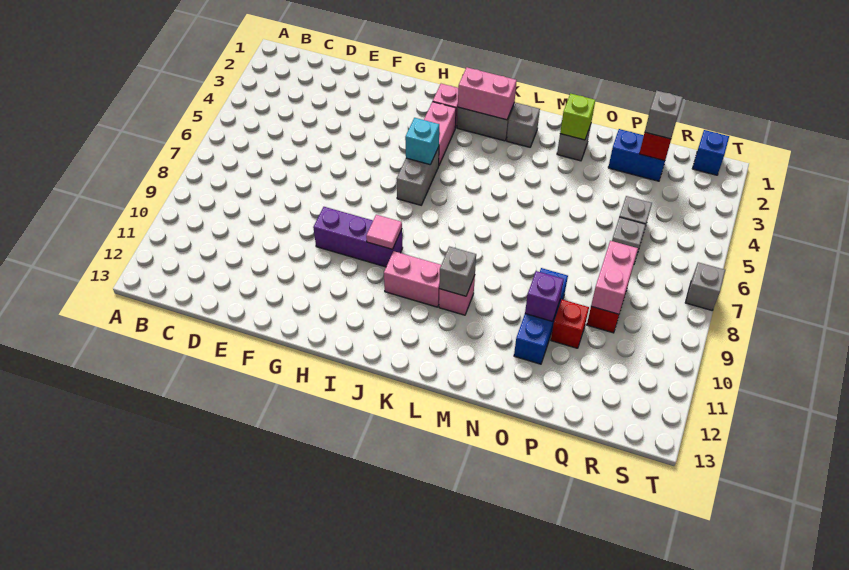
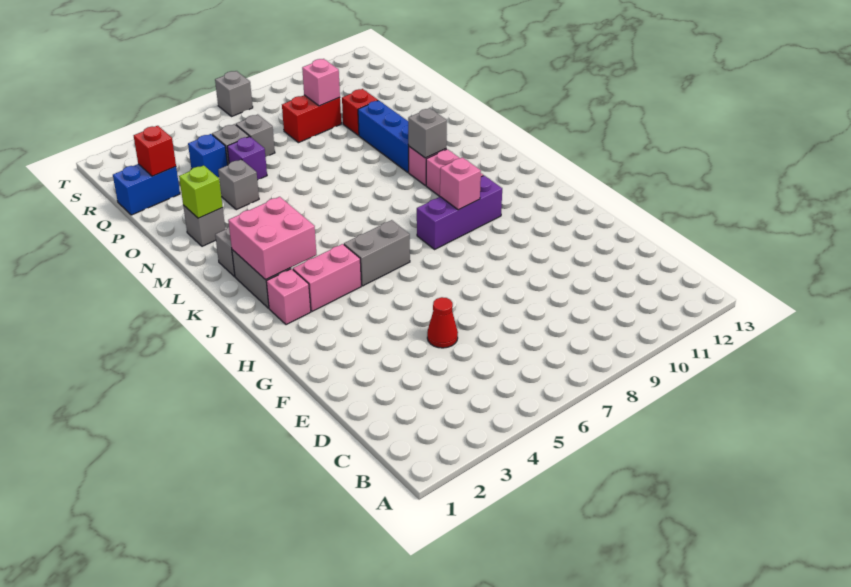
none -> red cone E5 level 1
purple brick G9:I9 level 1 -> purple brick I8:I10 level 1
cyan brick I5 level 2 -> none
pink tile I9 level 2 -> pink brick I9 level 2
pink brick J2:K2 level 2 -> pink brick J2:K3 level 2
blue brick O9:O11 level 1 -> blue brick M10:O10 level 1
purple brick O10 level 2 -> purple brick P5 level 1
blue brick P2:Q2 level 1 -> blue brick Q1:Q2 level 1
grey brick Q2 level 3 -> grey brick O4 level 1
pink brick Q8:Q9 level 2 -> pink brick Q9 level 2
blue brick S1 level 1 -> blue brick Q4 level 1

